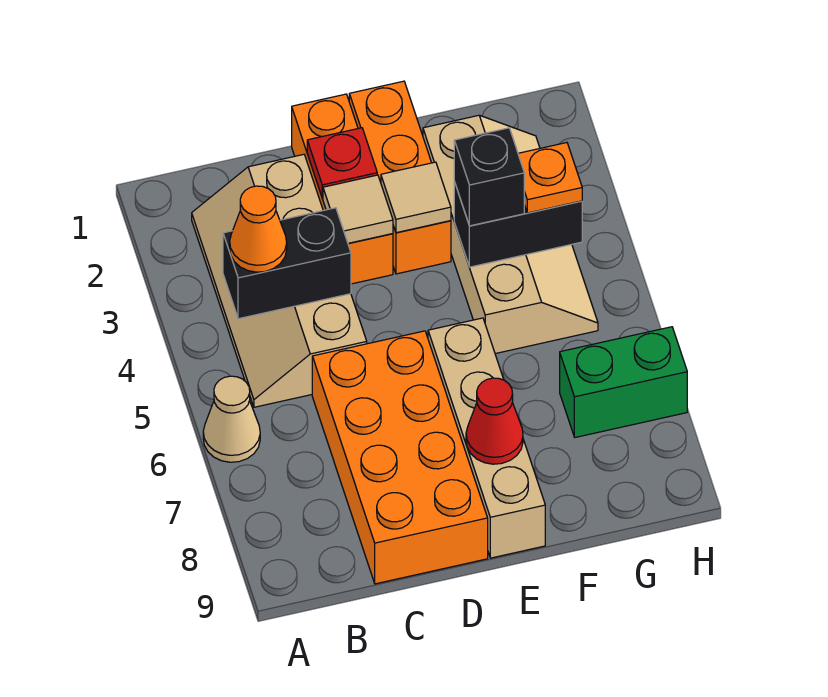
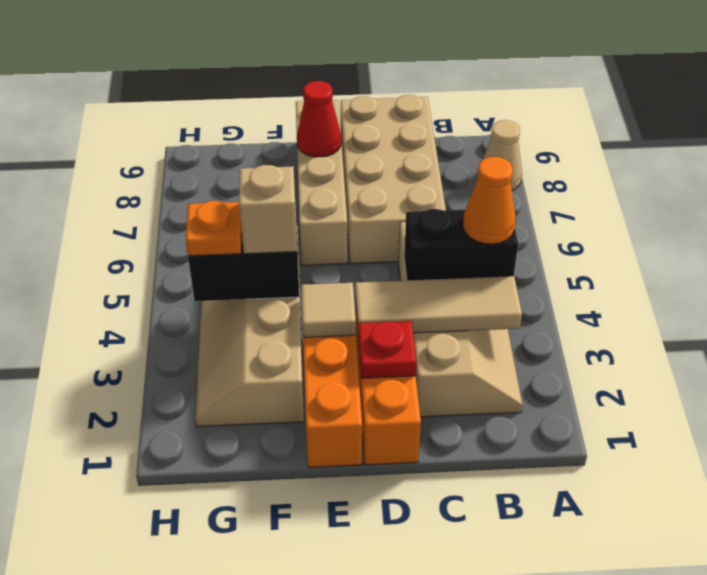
tan cone A6 level 1 -> tan cone A8 level 1
orange brick C6:D9 level 1 -> tan brick C6:D9 level 1
tan tile D3 level 2 -> tan tile B3:D3 level 2
black brick F4 level 3 -> tan brick F4 level 3
green brick G7:H7 level 1 -> none

